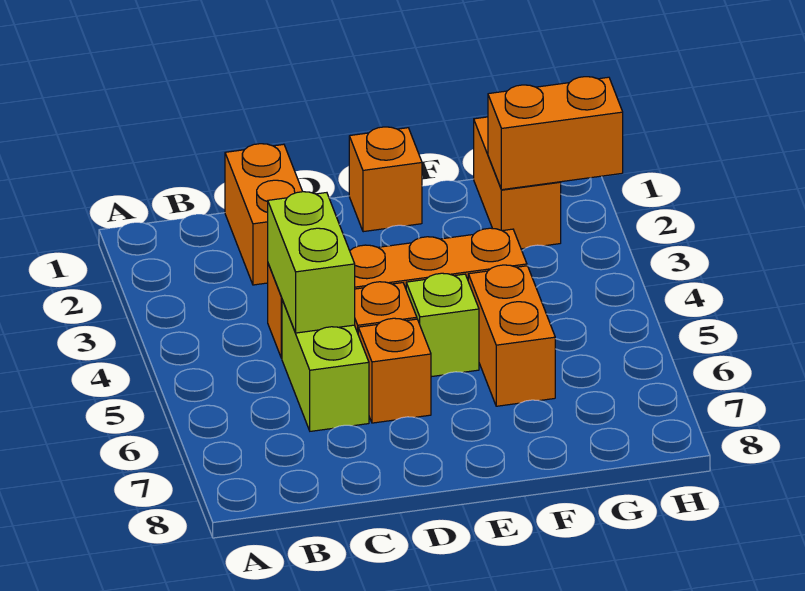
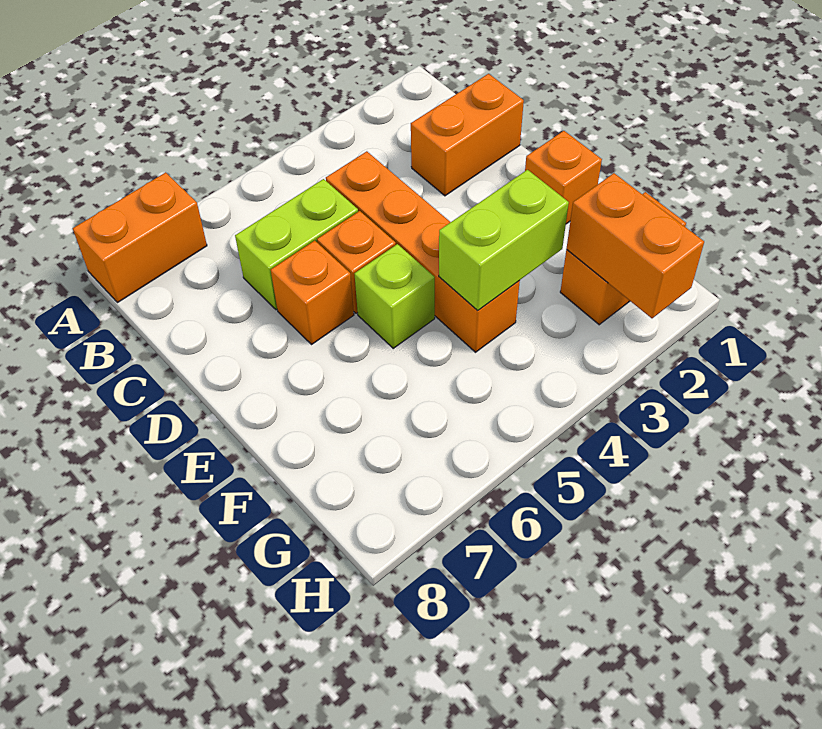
lime brick C4:C5 level 2 -> lime brick F3:F4 level 2
orange brick F5:F6 level 1 -> orange brick A7:A8 level 1

